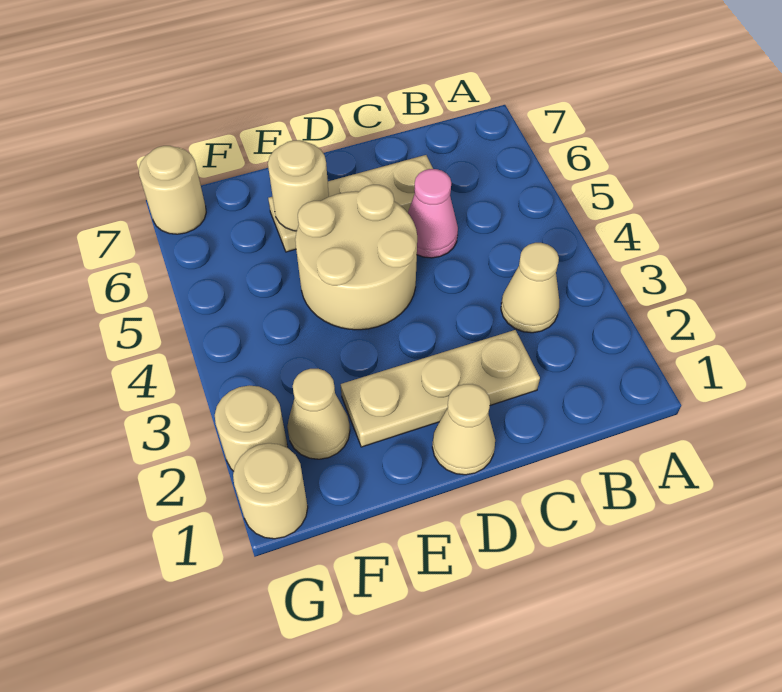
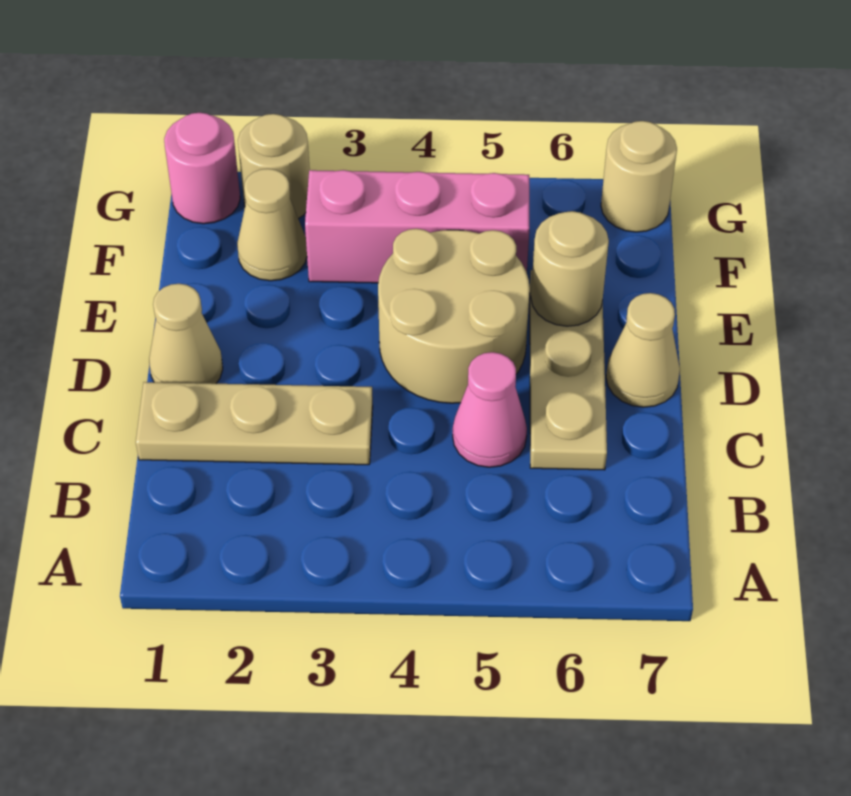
tan cone B3 level 1 -> tan cone D7 level 1
tan plate C2:E2 level 1 -> tan plate C1:C3 level 1
none -> pink brick F3:F5 level 1
tan round brick G1 level 1 -> pink round brick G1 level 1

